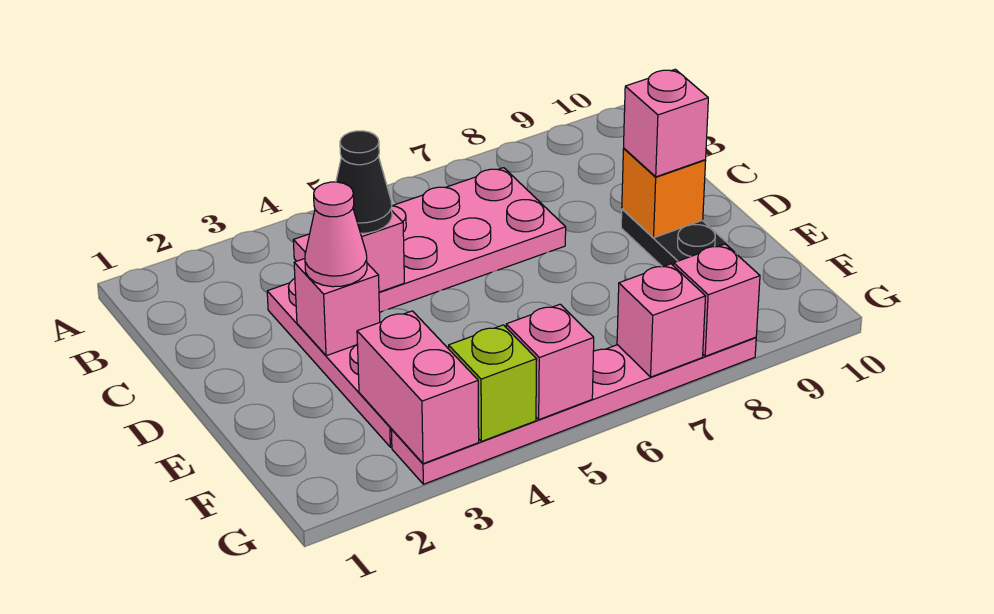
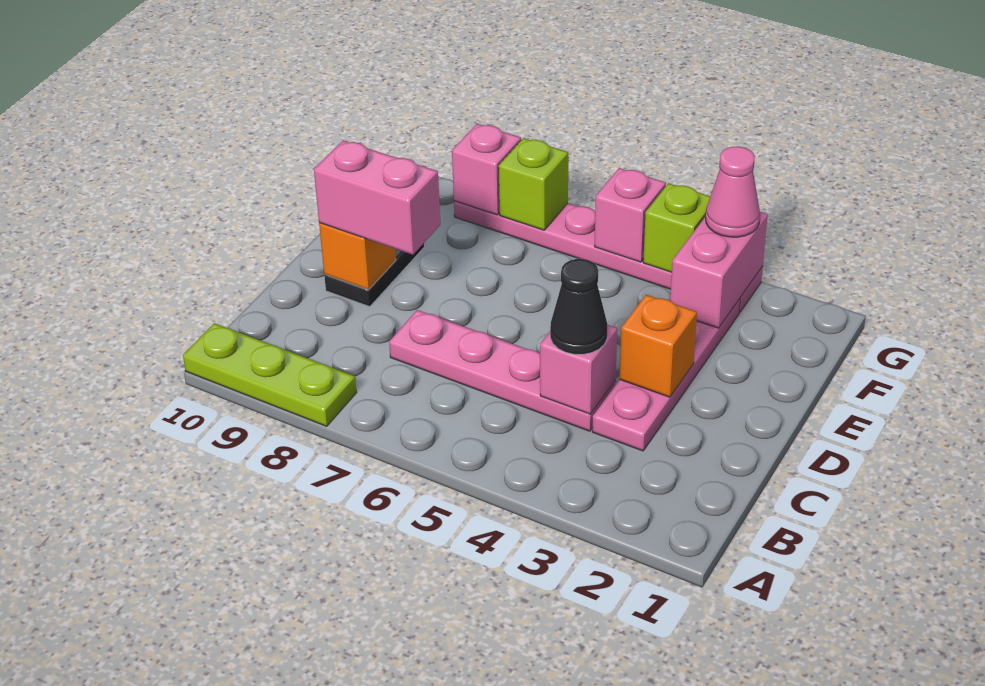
none -> lime plate A8:A10 level 1
pink plate B4:C7 level 1 -> pink plate C4:C7 level 1
pink brick D3 level 2 -> orange brick D3 level 2
pink cone D3 level 3 -> pink cone G3 level 3
pink brick D9 level 3 -> pink brick D8:D9 level 3
pink brick G7 level 2 -> lime brick G7 level 2

